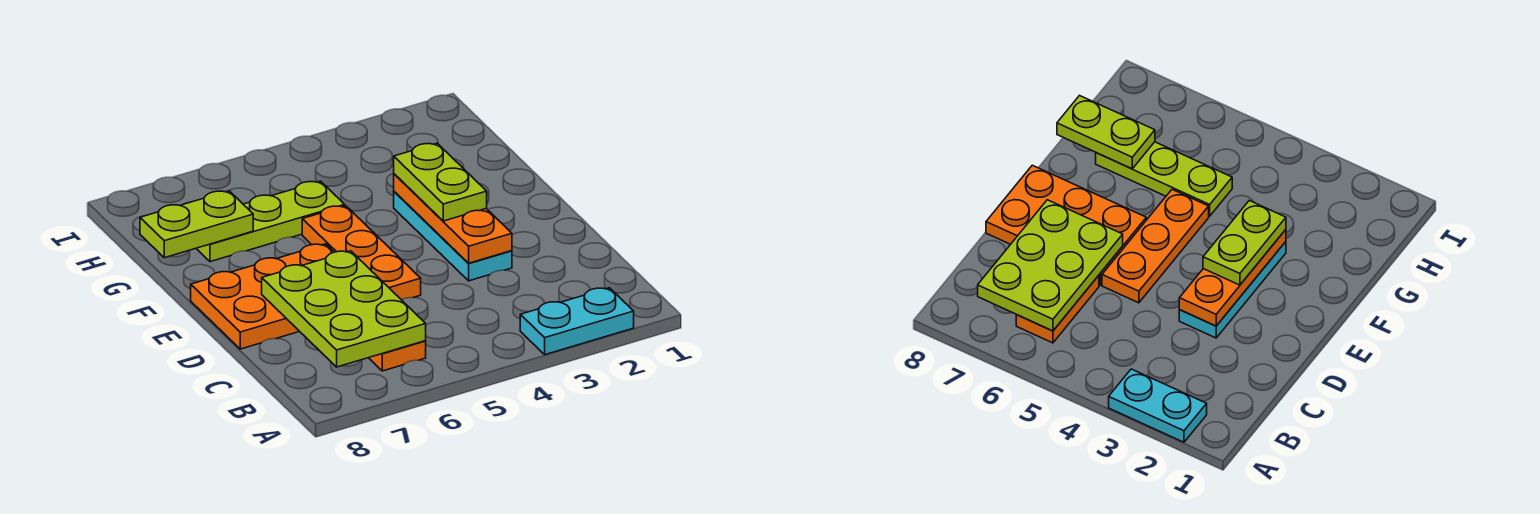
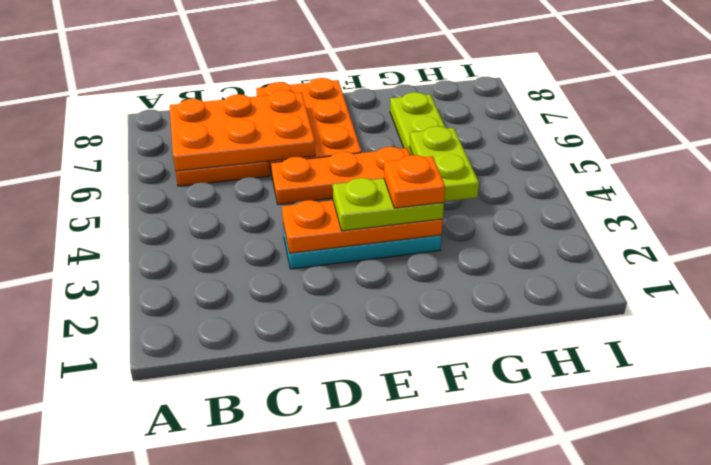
cyan plate A2:A3 level 1 -> none
lime plate B6:D7 level 2 -> orange plate B6:D7 level 2
none -> orange plate F3 level 4
lime plate G7:G8 level 2 -> lime plate G4:G5 level 2

